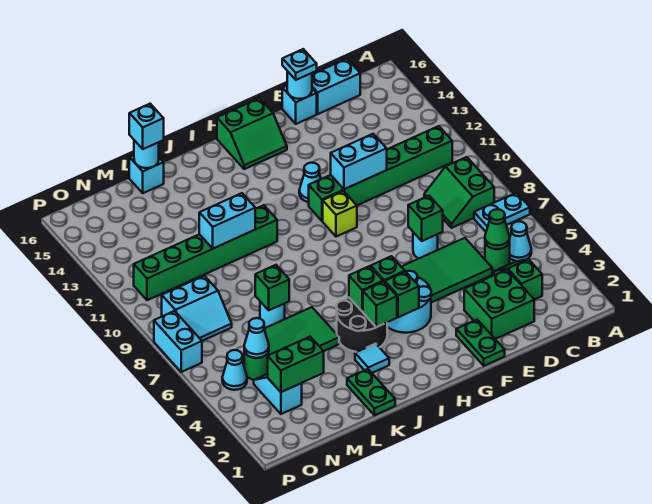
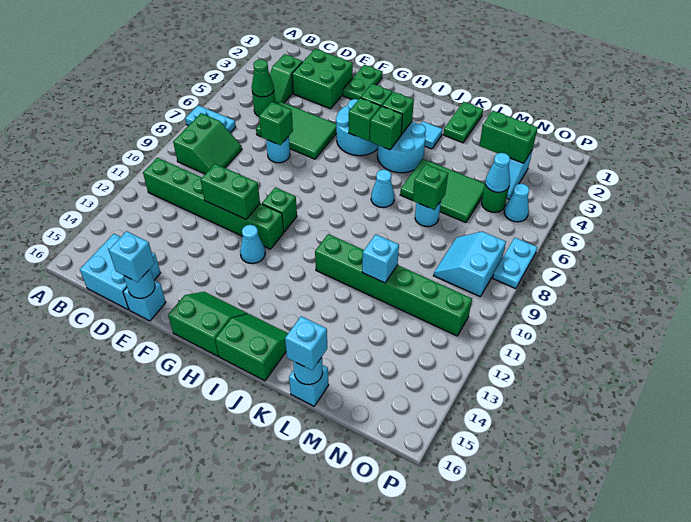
cyan cone B5 level 1 -> cyan cone J7 level 1
cyan brick C16:D16 level 1 -> cyan brick C15:D16 level 1
cyan brick E11:F11 level 2 -> green brick E11:F11 level 2
cyan plate E16 level 3 -> cyan brick E16 level 3
lime brick G10 level 1 -> green brick G10 level 1
black round brick I4:J5 level 1 -> cyan round brick I4:J5 level 1
none -> green slope I15:J16 level 1 top 16
cyan brick K11:L11 level 2 -> cyan brick L11 level 2
cyan slope N8:O9 level 1 top 9 -> cyan slope N8:O9 level 1 top O
cyan brick P7:P8 level 1 -> cyan plate P7:P8 level 1

